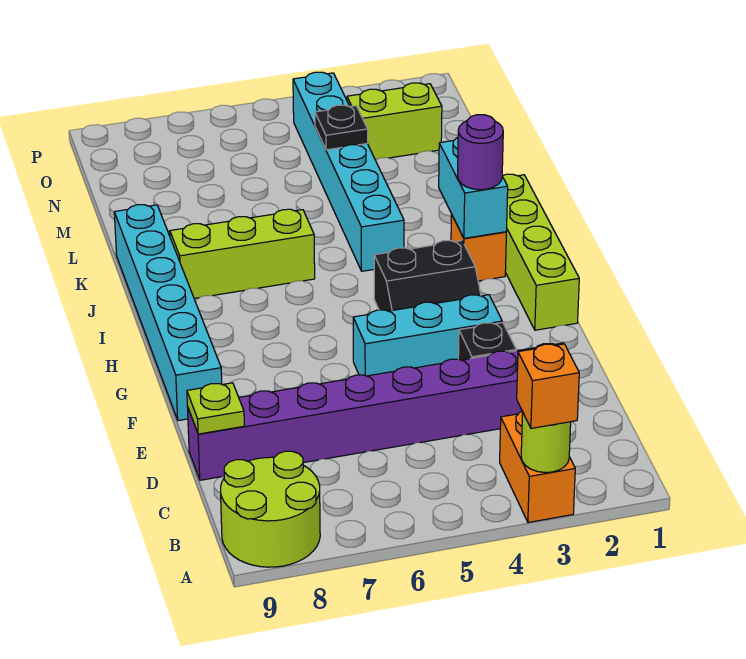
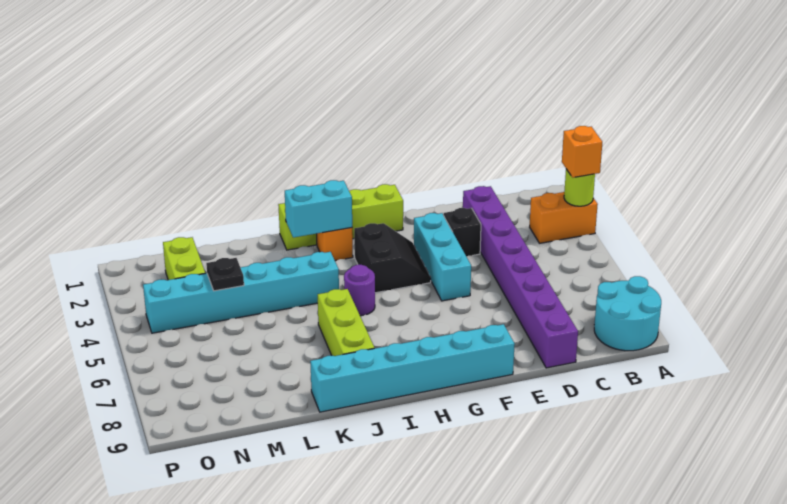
lime round brick A8:B9 level 1 -> cyan round brick A8:B9 level 1
lime plate D9 level 2 -> none
purple round brick I2 level 3 -> purple round brick I5 level 1

